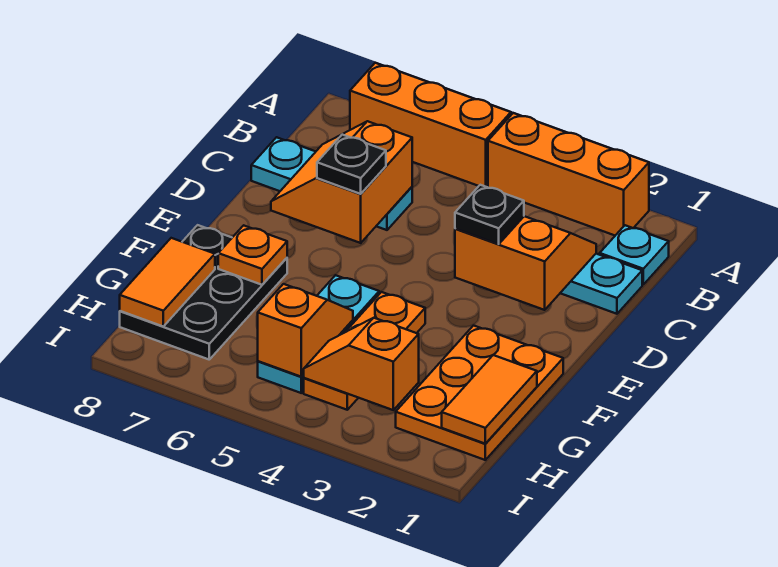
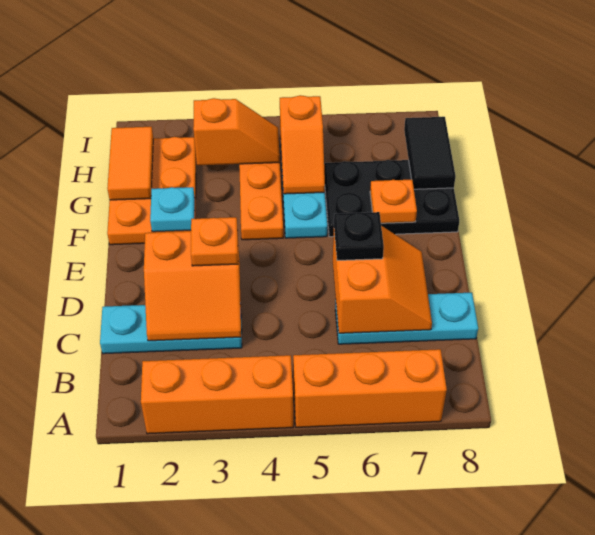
cyan plate B1 level 1 -> cyan plate F2 level 2
black plate D3 level 3 -> orange plate D3 level 3
black plate F7:H8 level 1 -> black plate F6:G8 level 1
orange tile G8:H8 level 2 -> black tile G8:H8 level 2

